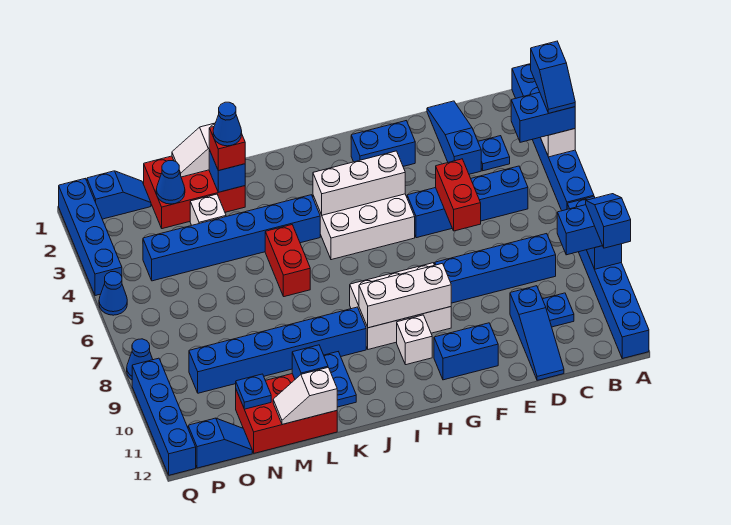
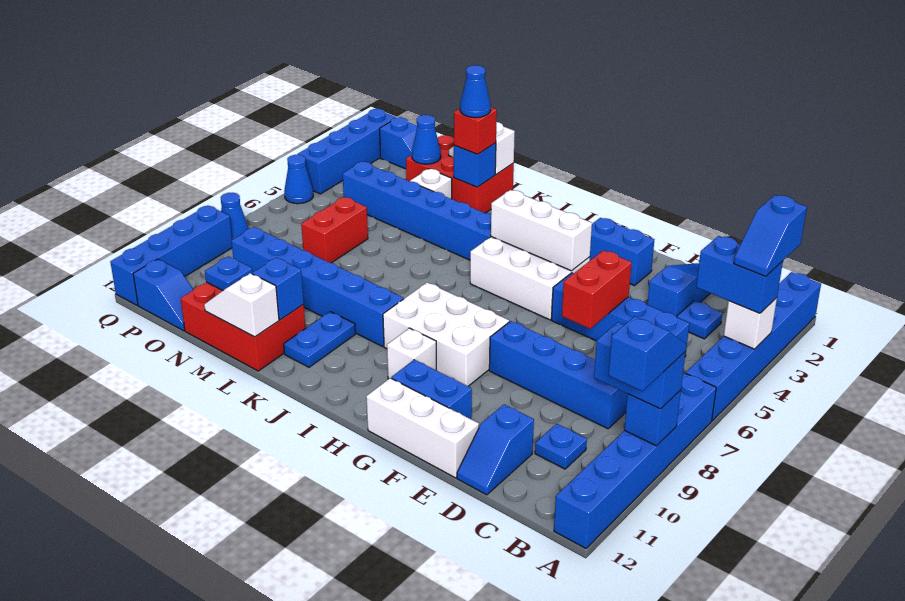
blue slope D10:D12 level 1 top 10 -> blue slope D11:D12 level 1 top 11
white brick G9:I9 level 2 -> white brick E12:G12 level 1
red brick K5:K6 level 1 -> red brick N6:N7 level 1

